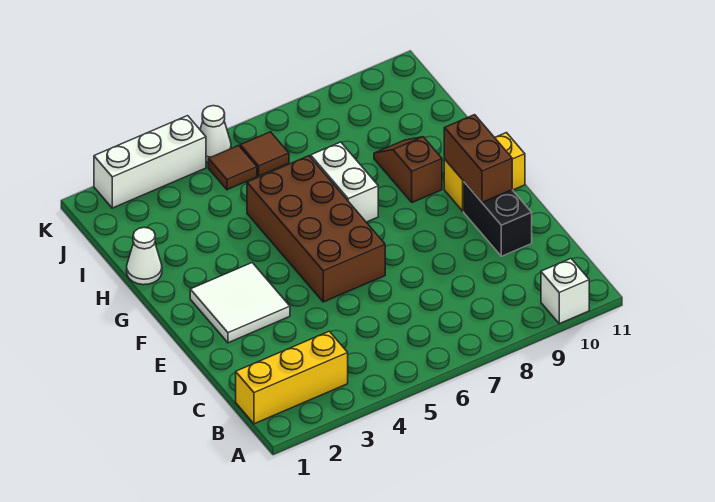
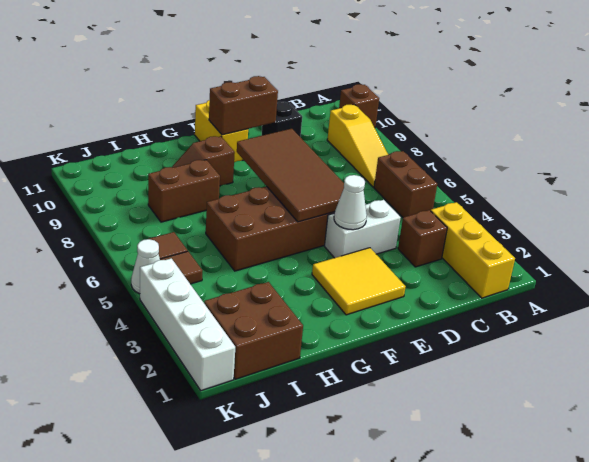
white brick A10 level 1 -> brown brick A10 level 1
none -> brown brick B5:B6 level 1
none -> yellow slope B7:B9 level 1 top 9
none -> brown brick C3 level 1
black brick D10:E10 level 1 -> black brick D10 level 1
white tile E2:F3 level 1 -> yellow tile E2:F3 level 1
none -> brown tile E5:F8 level 2
white brick G7:H7 level 1 -> white brick D4:E4 level 1
white cone H1 level 1 -> white cone E4 level 2
none -> brown brick H8:I8 level 1
none -> brown brick I1:J2 level 1
white brick K2:K4 level 1 -> white brick K1:K4 level 1

